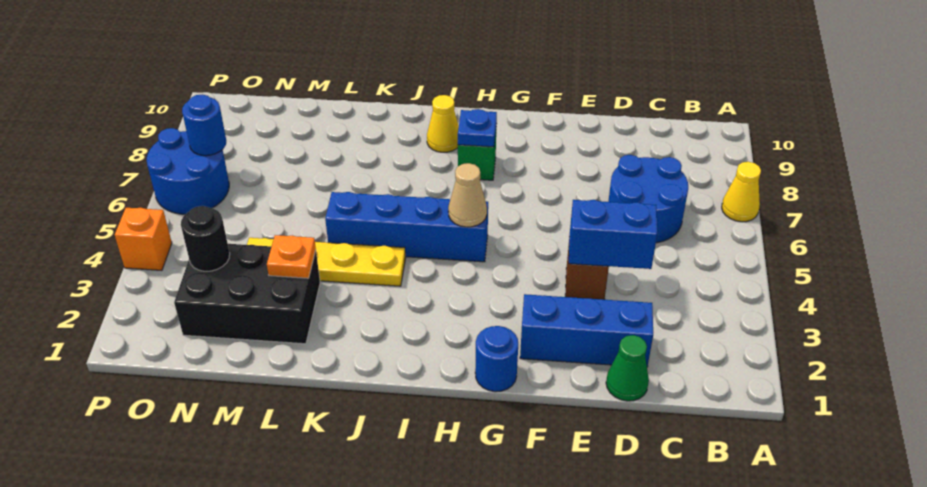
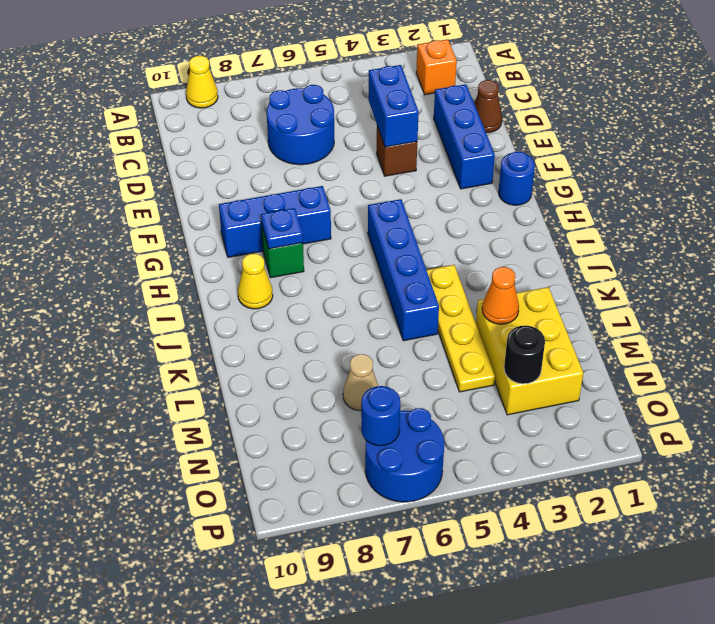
yellow cone A7 level 1 -> yellow cone A9 level 1
green cone D1 level 1 -> brown cone D1 level 1
none -> blue brick G7:G9 level 1
tan cone H5 level 2 -> tan cone M7 level 1
black brick L2:N3 level 1 -> yellow brick L2:N3 level 1
orange plate L3 level 2 -> orange cone L3 level 2
orange brick P4 level 1 -> orange brick B2 level 1

